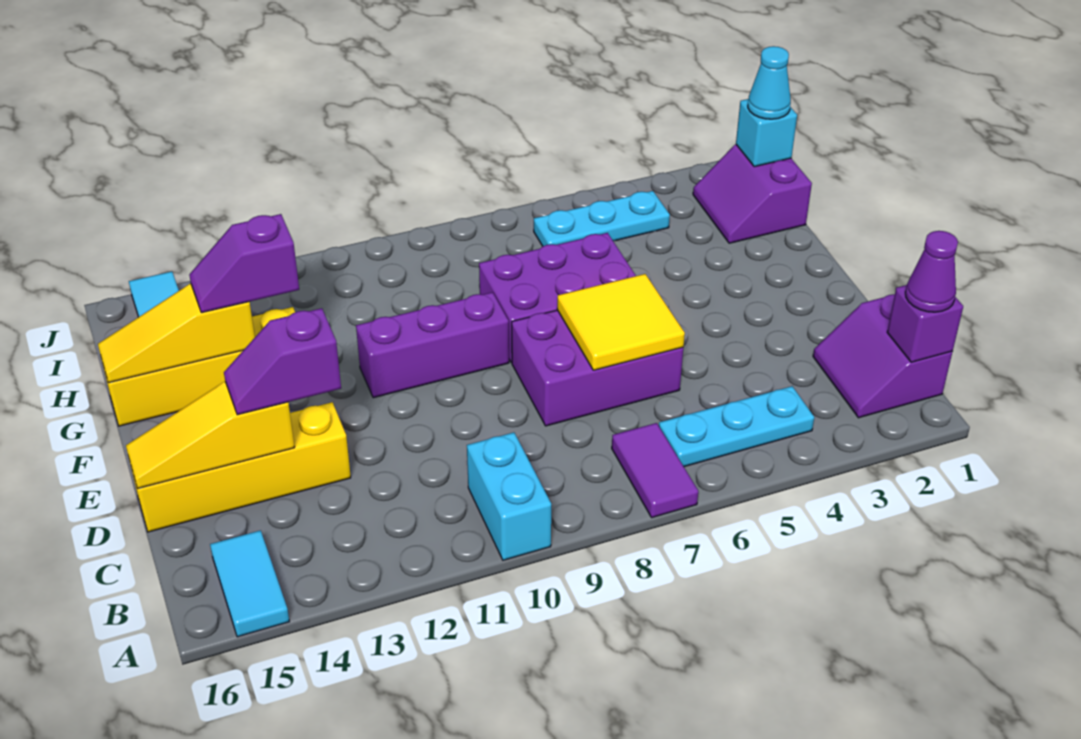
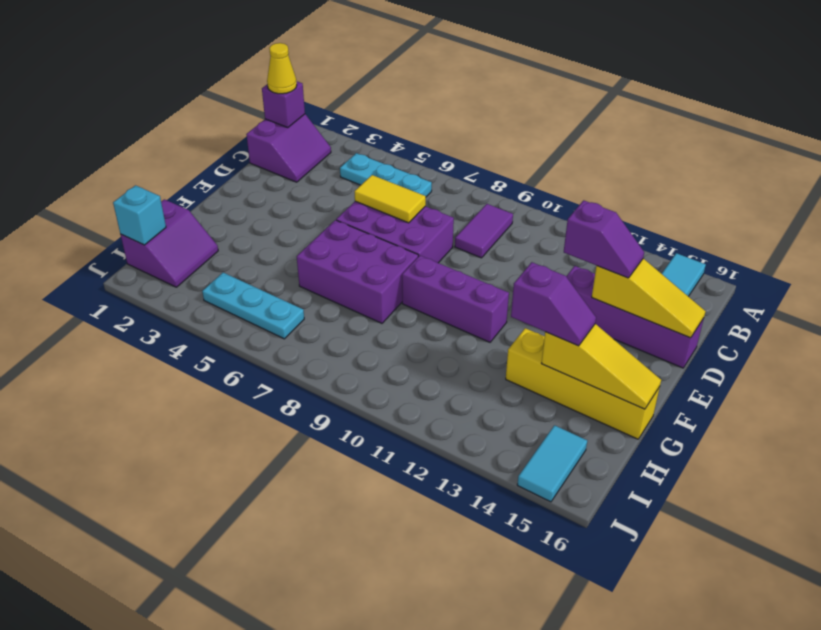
purple tile A7:B7 level 1 -> purple tile B9:C9 level 1
cyan brick A10:B10 level 1 -> none
purple cone B1 level 3 -> yellow cone B1 level 3
yellow tile D6:E7 level 2 -> yellow tile D6:D7 level 2
yellow brick D13:D16 level 1 -> purple brick D13:D16 level 1
cyan cone I1 level 3 -> none

